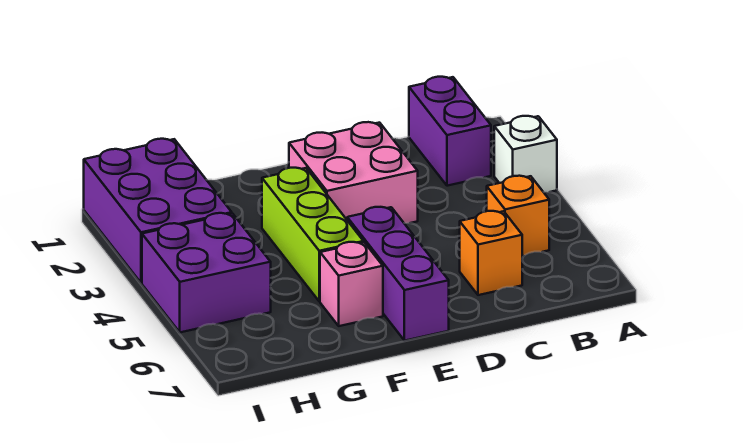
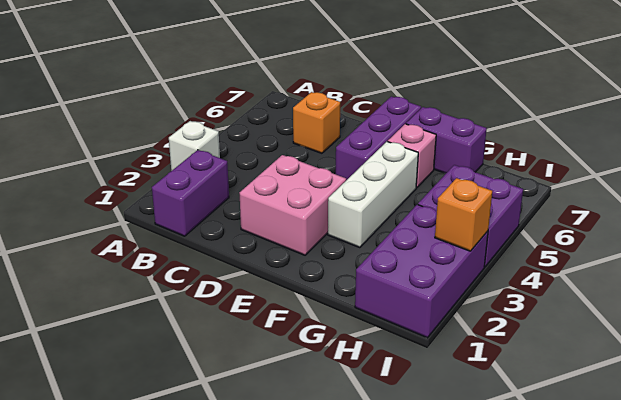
orange brick B5 level 1 -> orange brick I3 level 2
lime brick F3:F5 level 1 -> white brick F3:F5 level 1
none -> purple brick F7:G7 level 1

